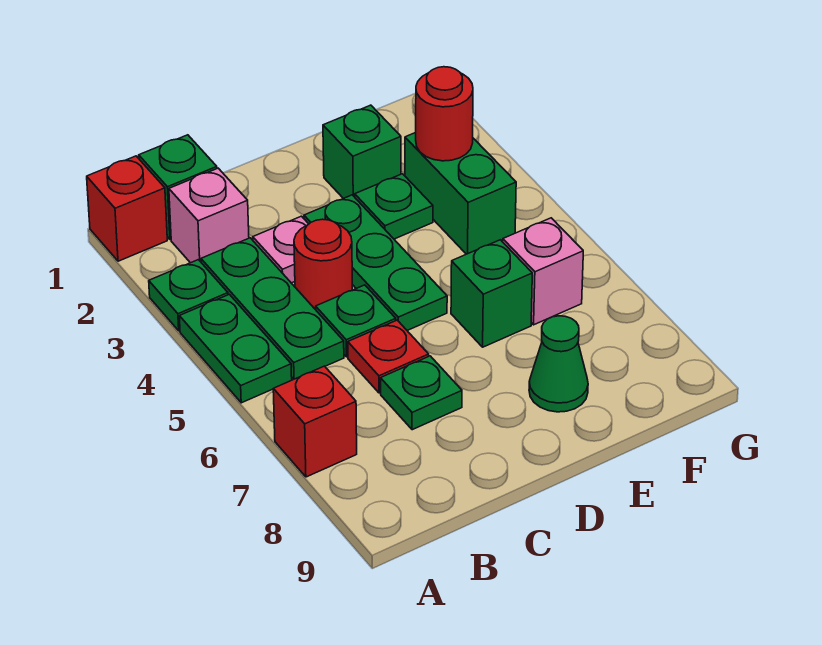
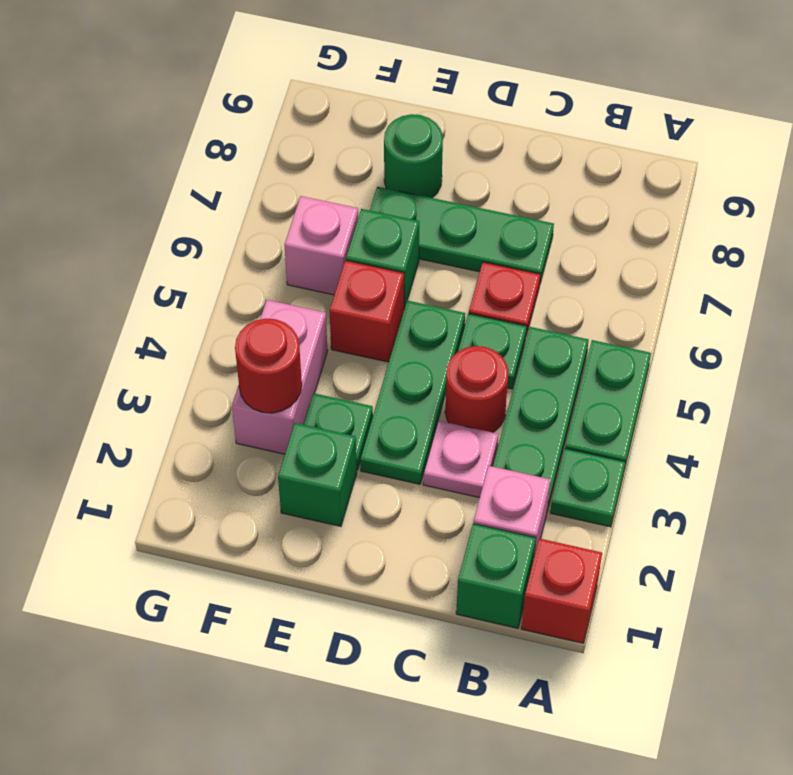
red brick A7 level 1 -> red brick E5 level 1
green plate C7 level 1 -> green plate C7:E7 level 1
green cone E8 level 1 -> green round brick E8 level 1
green brick F3:F4 level 1 -> pink brick F3:F4 level 1

